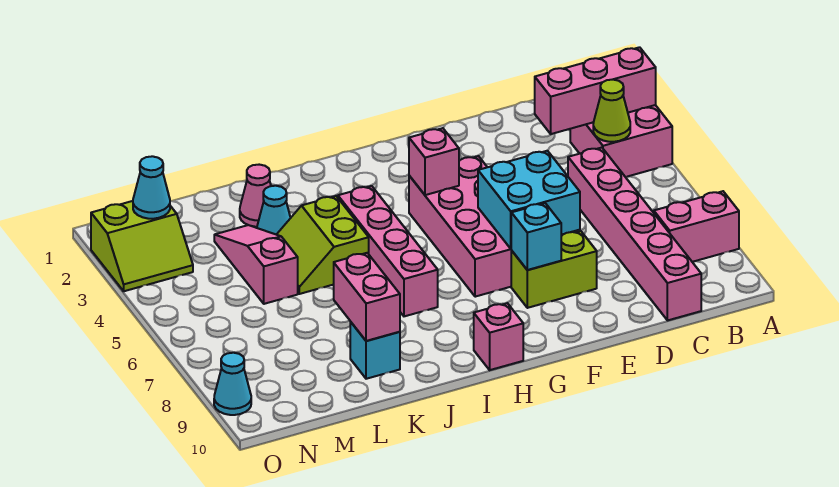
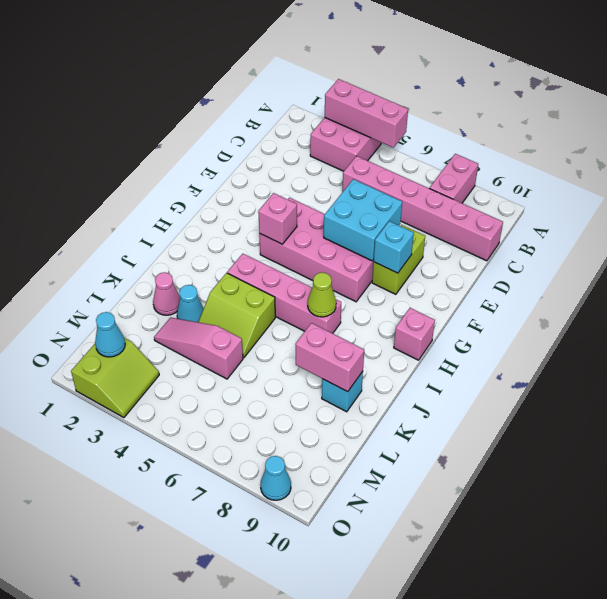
pink brick A3:C3 level 2 -> pink brick A3:A5 level 2
lime cone B4 level 2 -> lime cone I7 level 2

